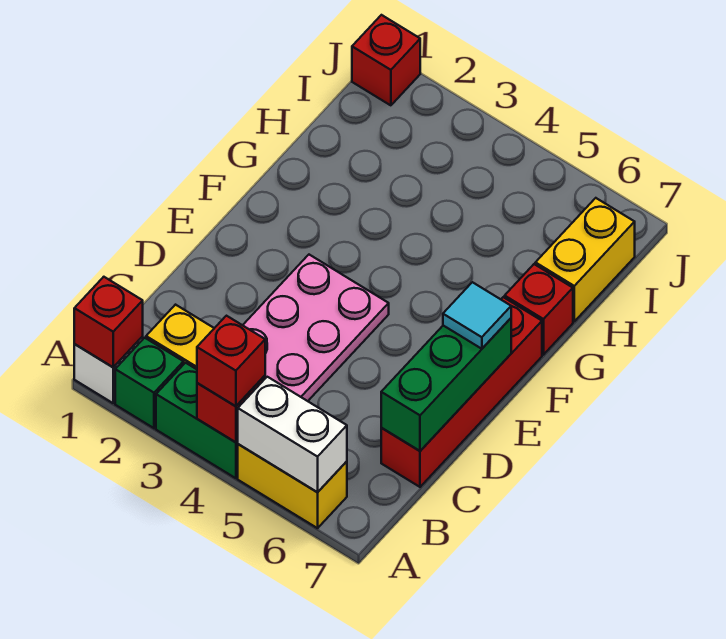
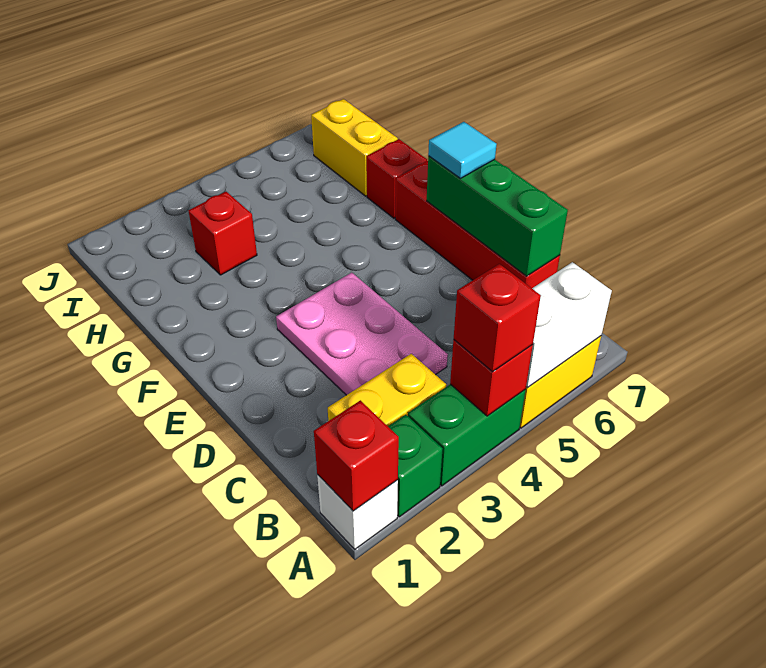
red brick J1 level 1 -> red brick H3 level 1

